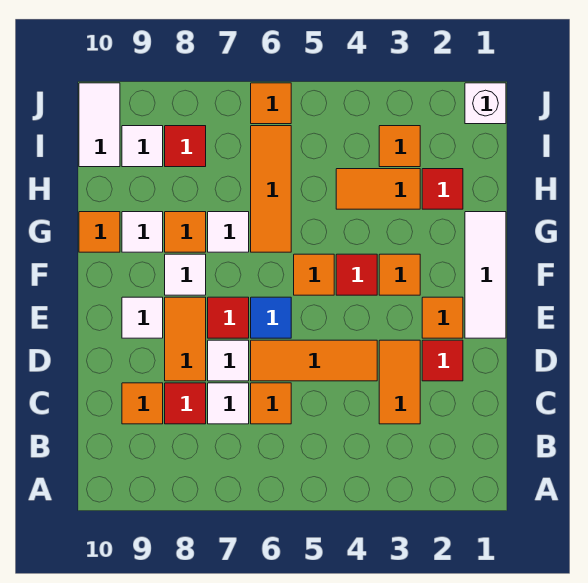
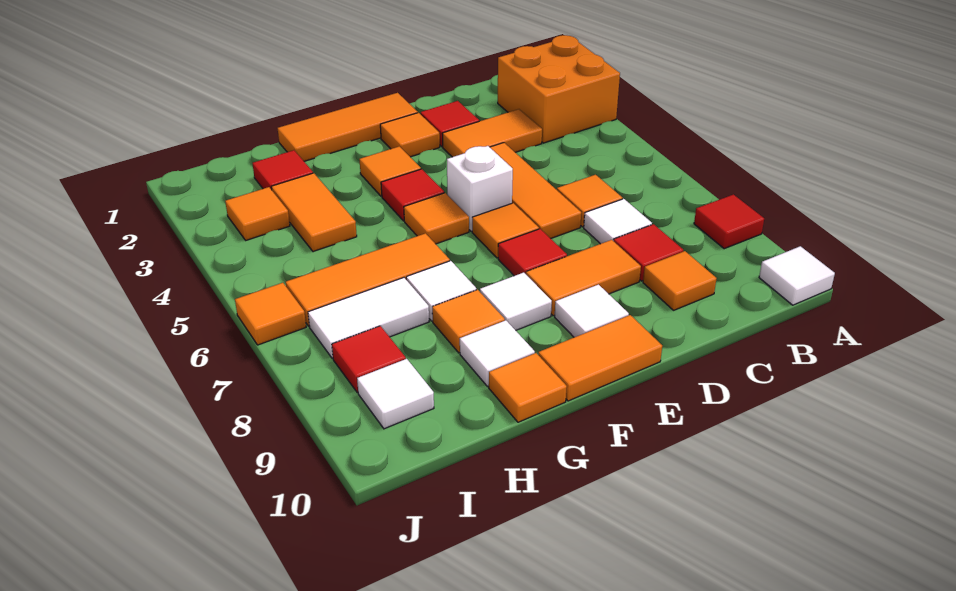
none -> orange brick A2:B3 level 1
none -> red tile A8 level 1
white tile D7 level 1 -> white tile A10 level 1
white tile E1:G1 level 1 -> orange tile E1:G1 level 1
blue tile E6 level 1 -> orange tile E6 level 1
none -> orange tile E10:F10 level 1
white tile I10:J10 level 1 -> white tile H7:I7 level 1
white brick J1 level 1 -> white brick E5 level 1

